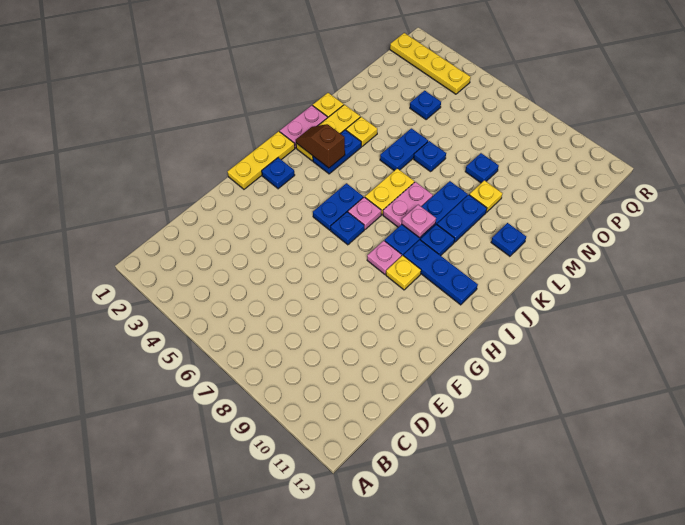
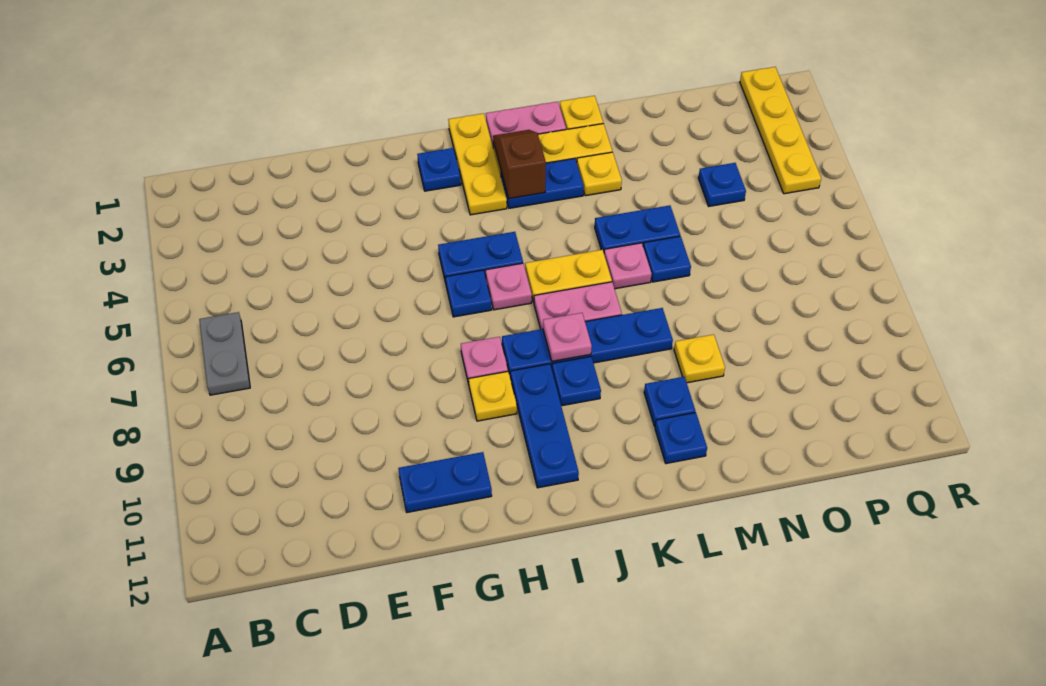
none -> grey plate B6:B7 level 1
yellow plate G1:I1 level 1 -> yellow plate I1:I3 level 1
blue plate K9:L9 level 1 -> blue plate F11:G11 level 1
none -> pink plate L6 level 1
blue plate N8 level 1 -> blue plate L10 level 1

